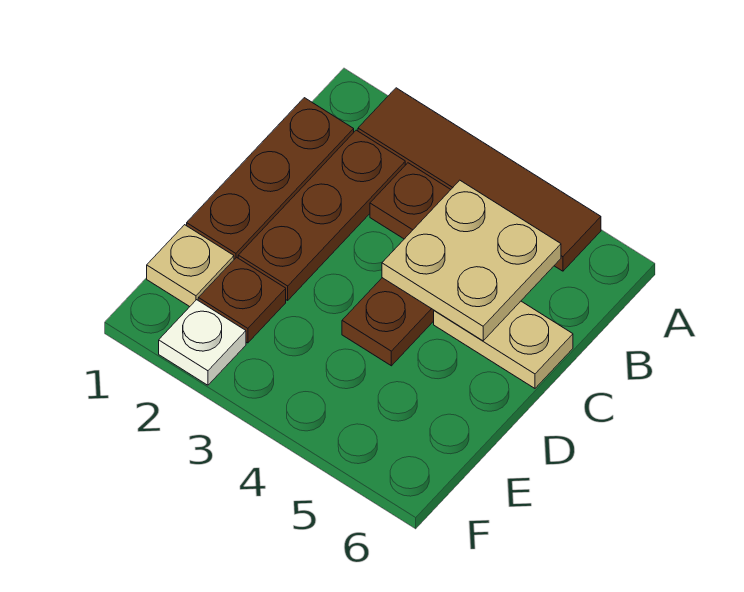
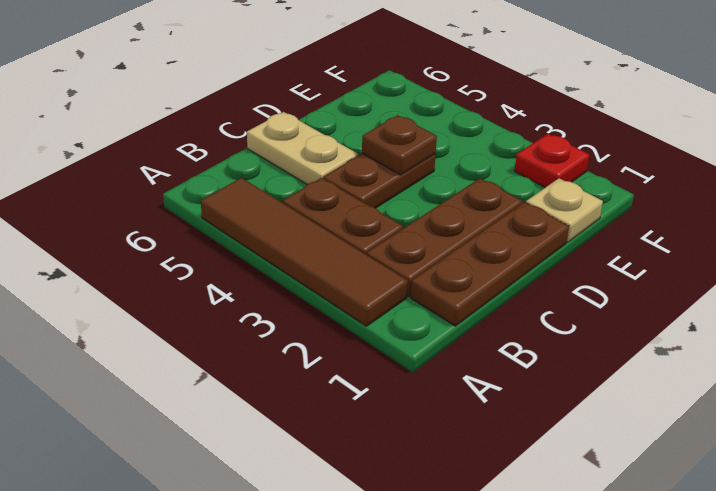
tan plate B4:C5 level 2 -> none
brown plate E2 level 1 -> brown plate D4 level 2
white plate F2 level 1 -> red plate F2 level 1

